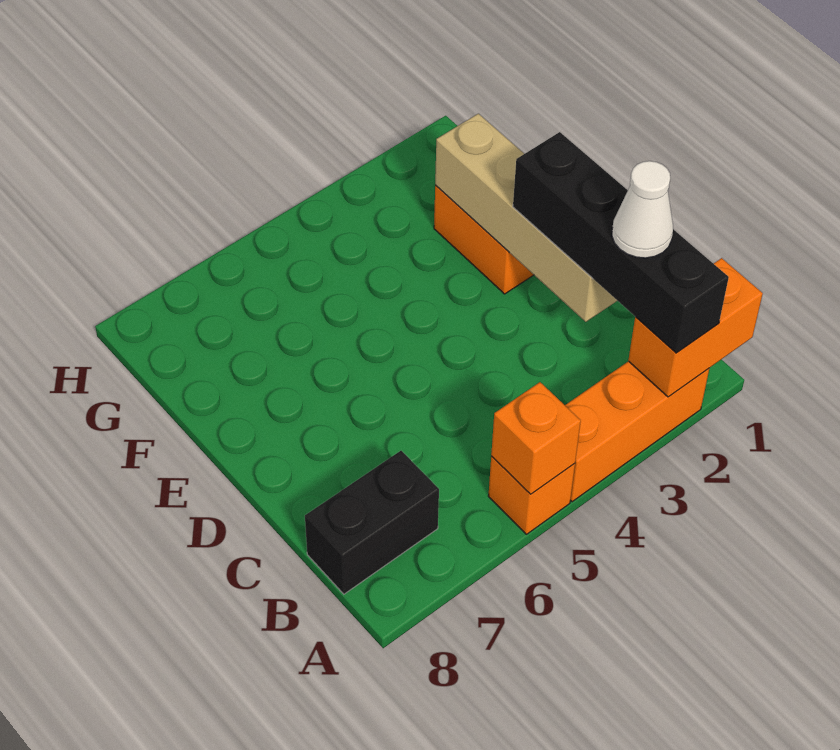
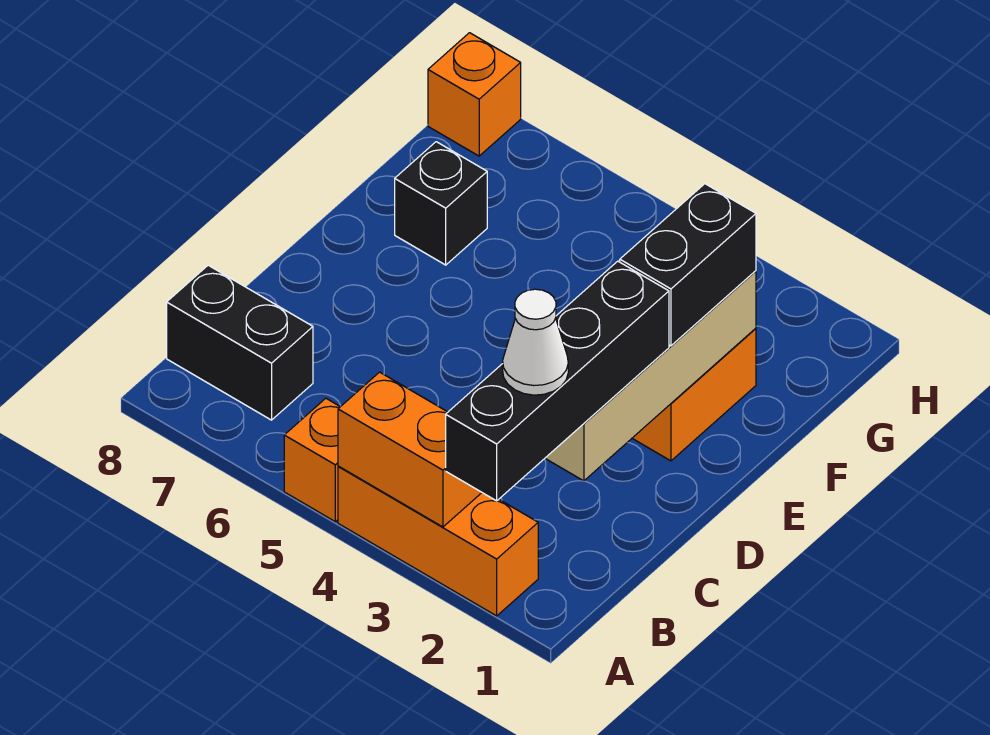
orange brick A1:A2 level 2 -> orange brick A3:A4 level 2
orange brick A5 level 2 -> orange brick H8 level 1
none -> black brick E2:F2 level 3
none -> black brick F7 level 1

